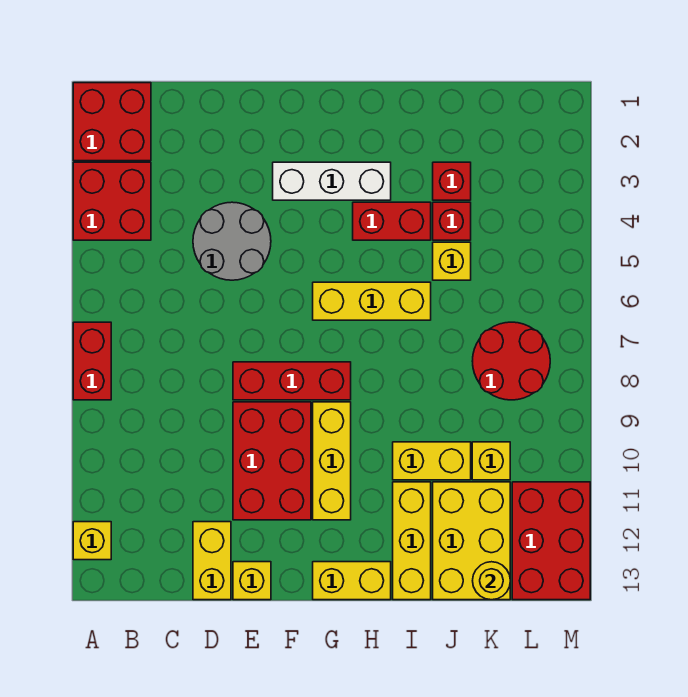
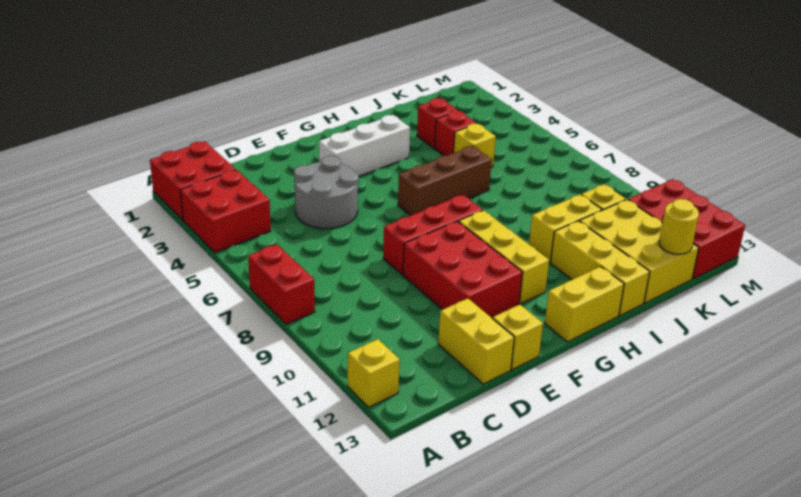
yellow brick G6:I6 level 1 -> brown brick G6:I6 level 1
red brick H4:I4 level 1 -> none
red round brick K7:L8 level 1 -> none

